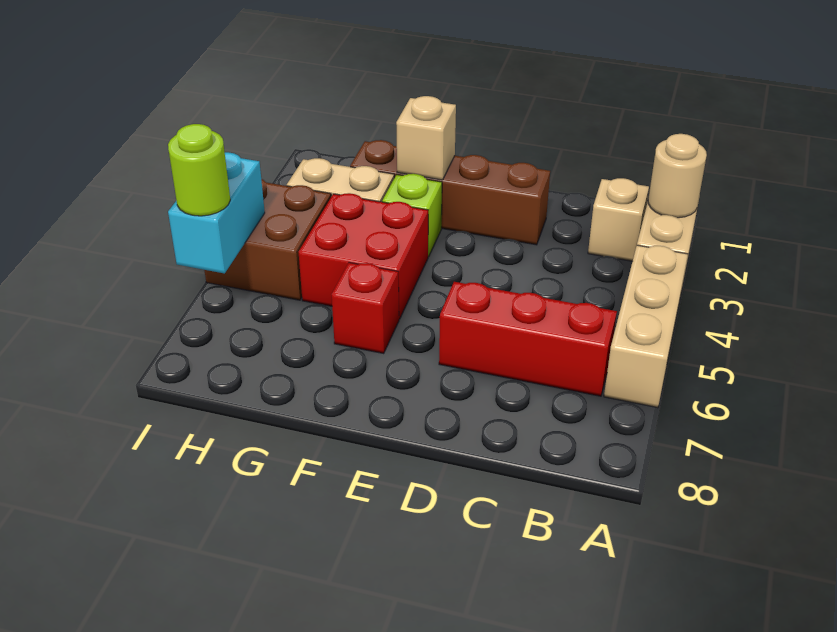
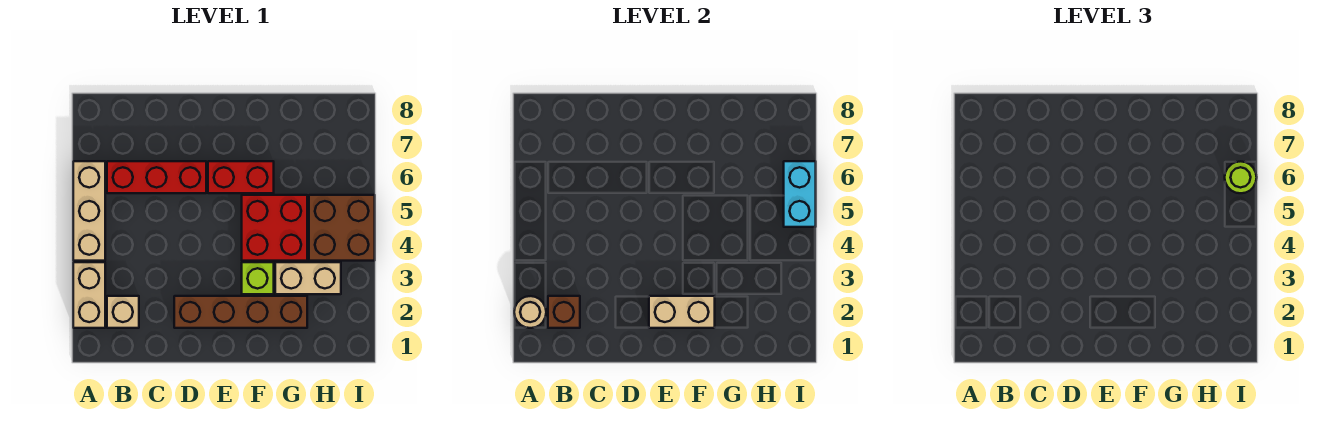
none -> brown brick B2 level 2
tan brick F2 level 2 -> tan brick E2:F2 level 2
red brick F6 level 1 -> red brick E6:F6 level 1

